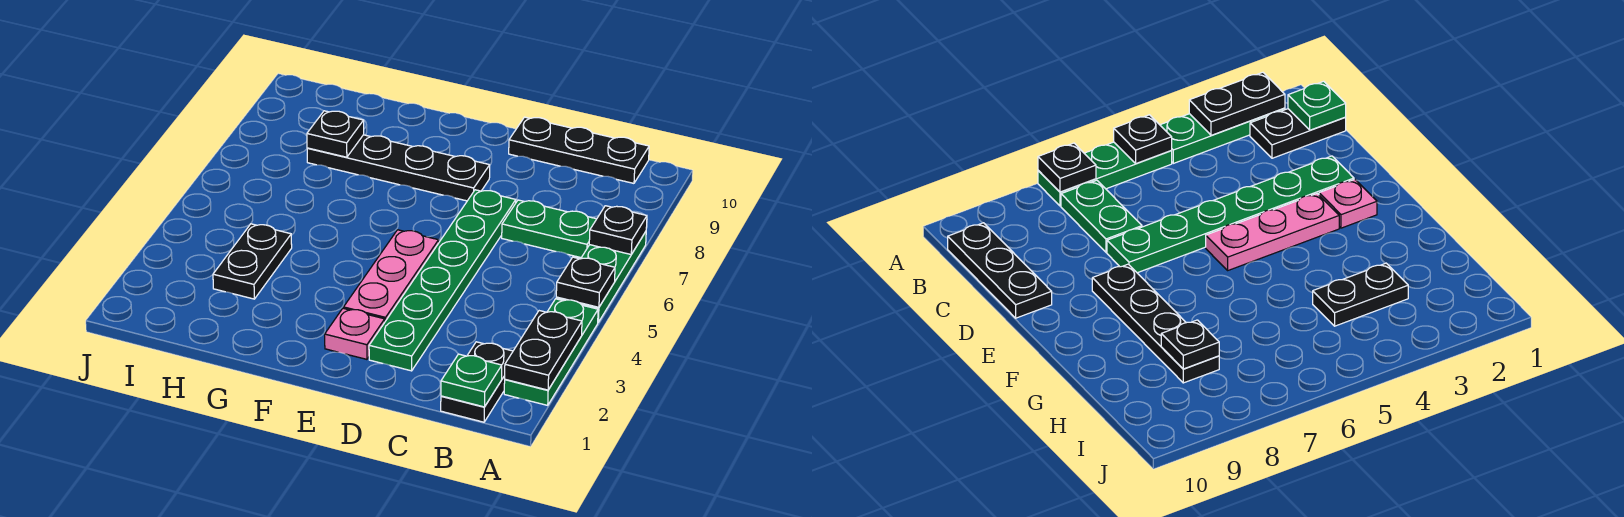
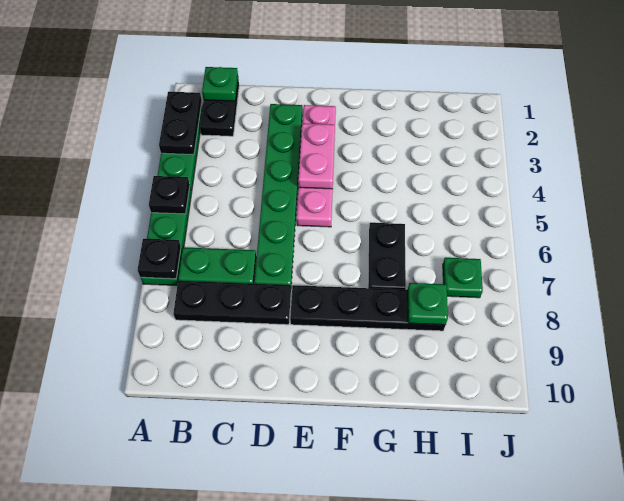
black plate B10:D10 level 1 -> black plate B8:D8 level 1
none -> pink plate E3:E4 level 2
black plate H3:H4 level 1 -> black plate G6:G7 level 1
black plate H8 level 2 -> green plate H8 level 2
none -> green plate I7 level 1

